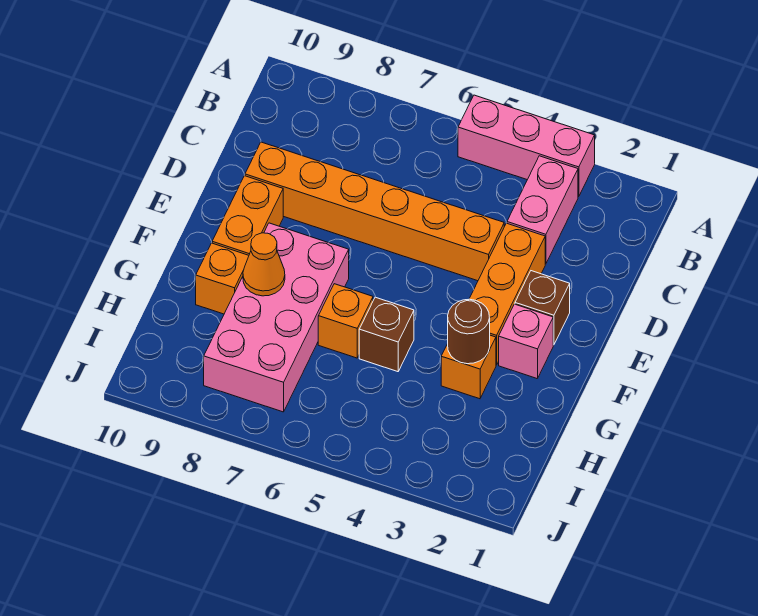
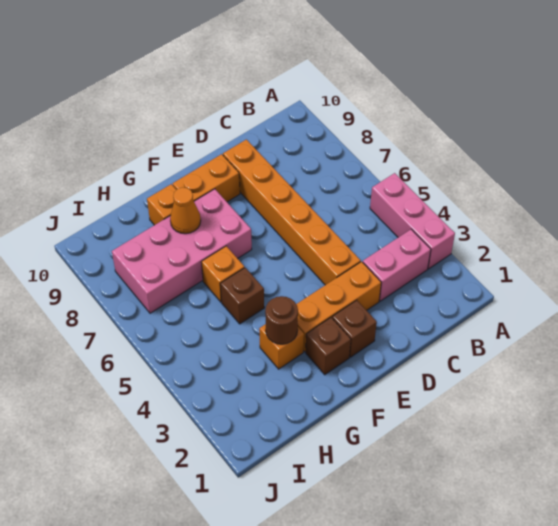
pink brick F2 level 1 -> brown brick F2 level 1

